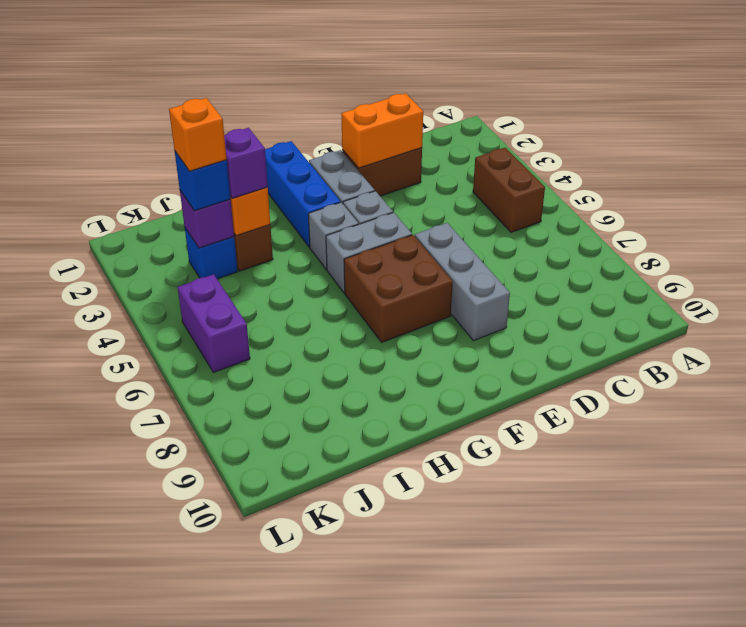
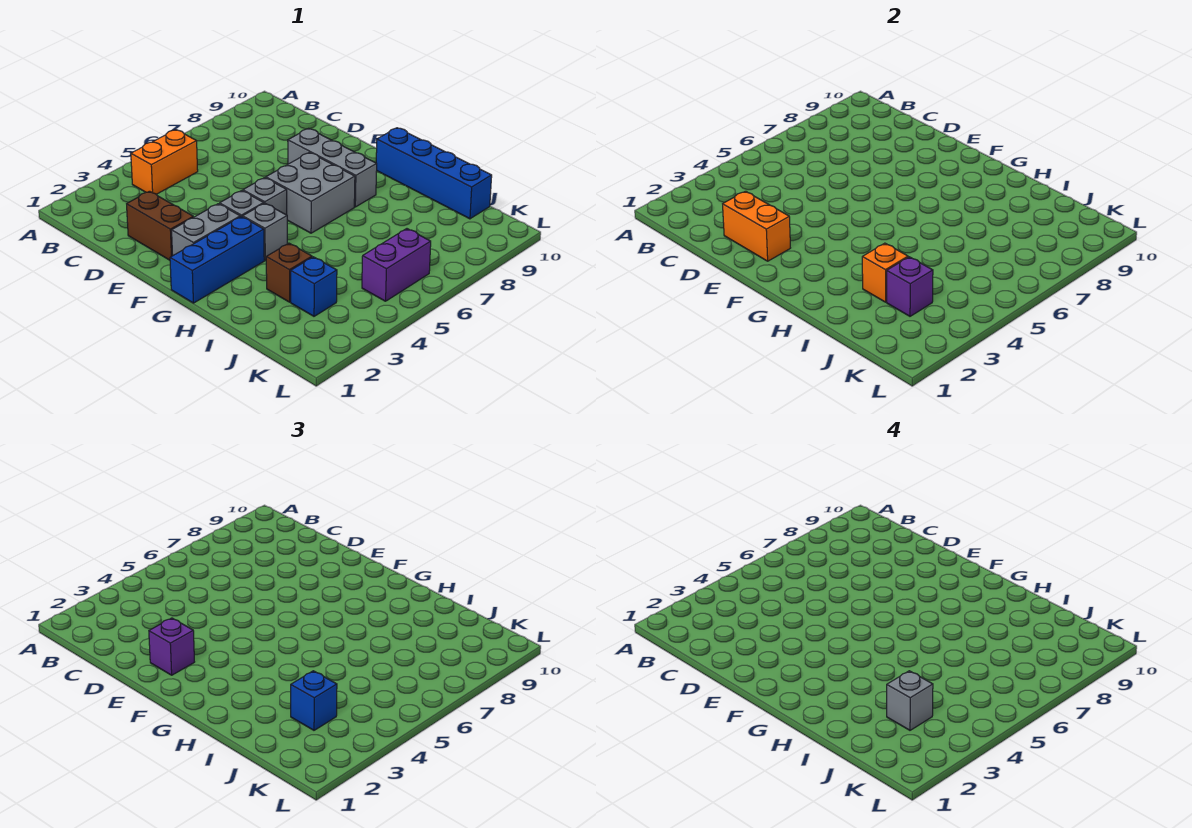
brown brick B4:B5 level 1 -> orange brick B4:B5 level 1
grey brick E6:E8 level 1 -> grey brick E8:G8 level 1
grey brick F5:G5 level 1 -> grey brick F5 level 1
brown brick F6:G7 level 1 -> grey brick F6:G7 level 1
none -> blue brick G10:J10 level 1
purple brick I3 level 3 -> purple brick E2 level 3
orange brick J3 level 4 -> grey brick J3 level 4

